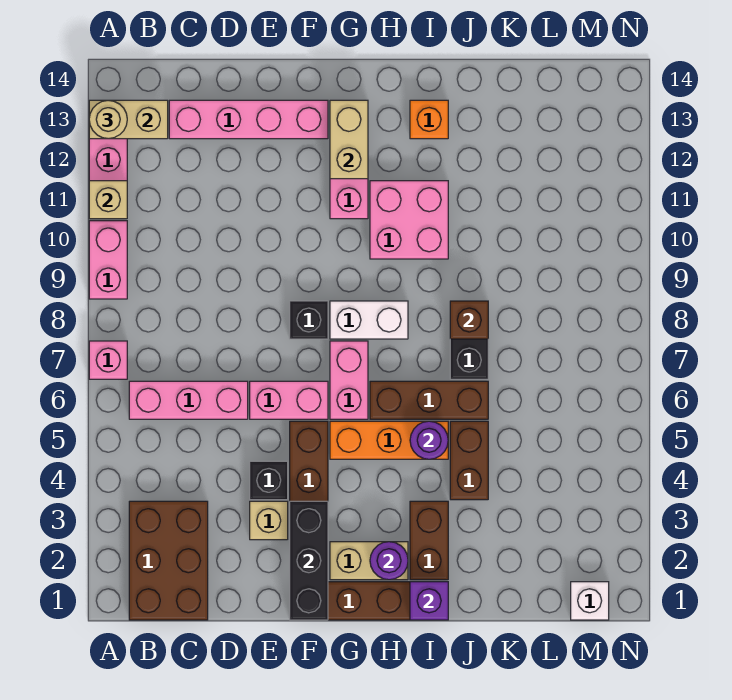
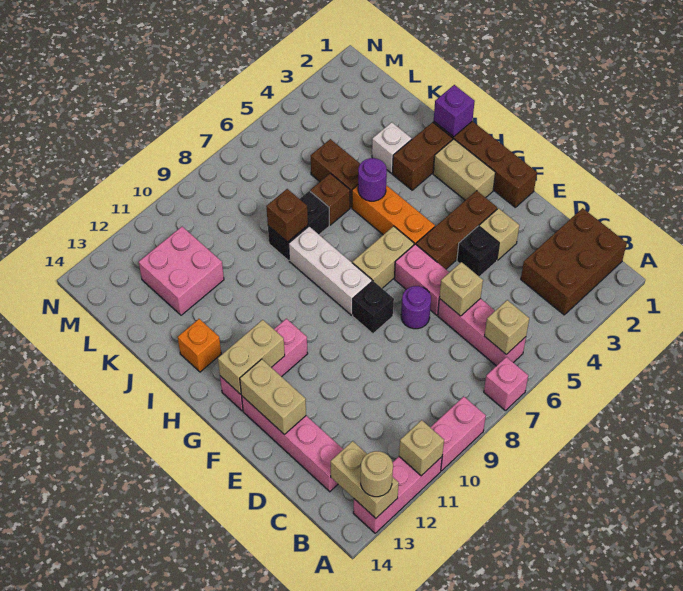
none -> tan brick B6 level 2
none -> tan brick D6 level 2
none -> tan brick E13:F13 level 2
black brick F1:F3 level 2 -> none
pink brick G6:G7 level 1 -> tan brick G6:G7 level 1
white brick G8:H8 level 1 -> white brick G8:I8 level 1
purple round brick H2 level 2 -> purple round brick E7 level 1
brown brick H6:J6 level 1 -> brown brick J6 level 1
pink brick H10:I11 level 1 -> pink brick K11:L12 level 1
brown brick J4:J5 level 1 -> brown brick J5:K5 level 1
white brick M1 level 1 -> white brick J3 level 1

